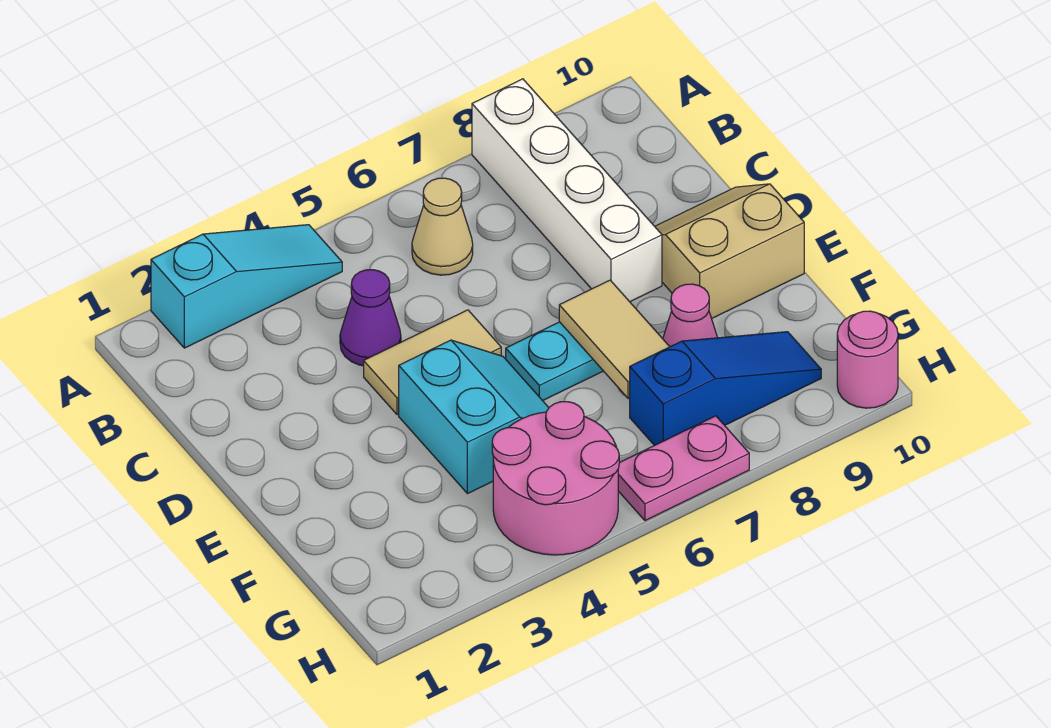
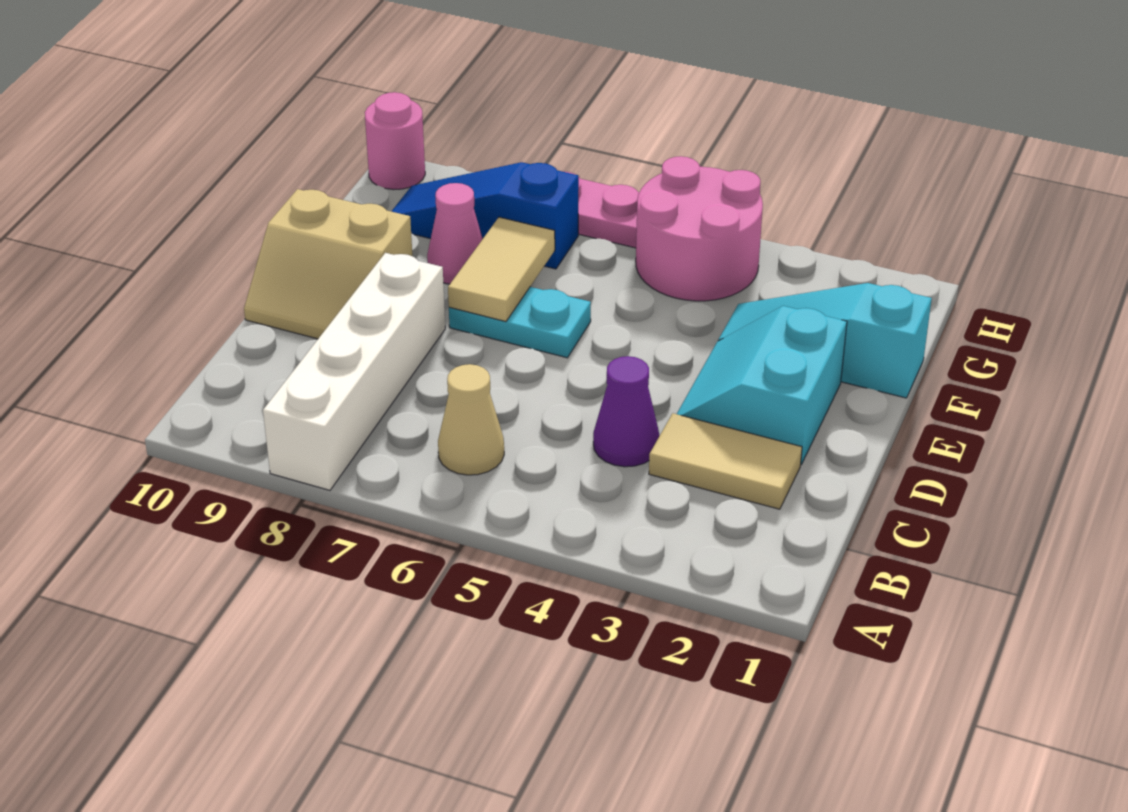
cyan slope A2:A4 level 1 top 2 -> cyan slope F1:F3 level 1 top 1
tan tile D4:D5 level 1 -> tan tile C2:C3 level 1
cyan slope E4:F5 level 1 top 4 -> cyan slope D2:E3 level 1 top 2

